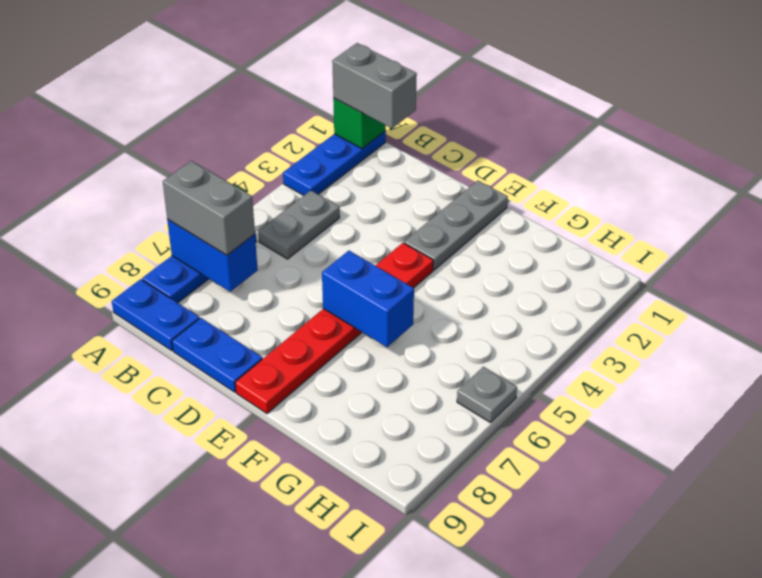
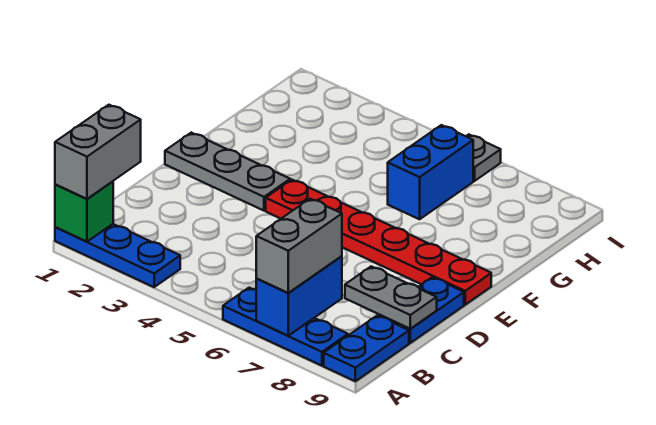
grey plate B4:B5 level 1 -> grey plate C8:C9 level 2
blue brick E6:F6 level 2 -> blue brick G6:H6 level 1

